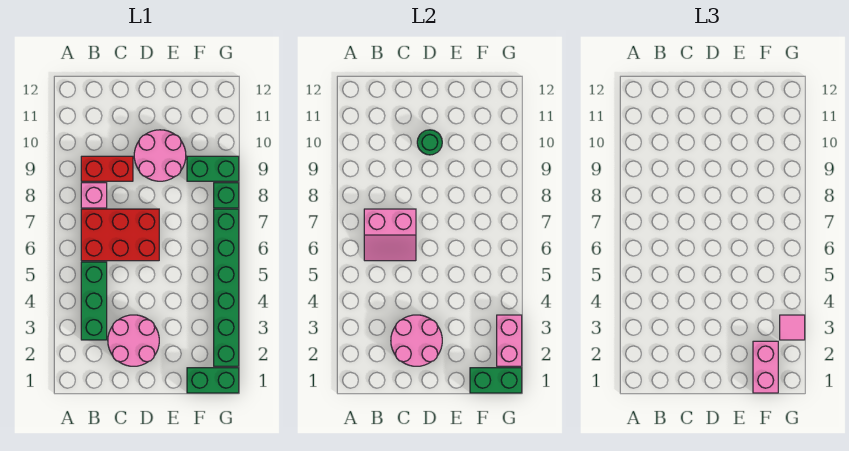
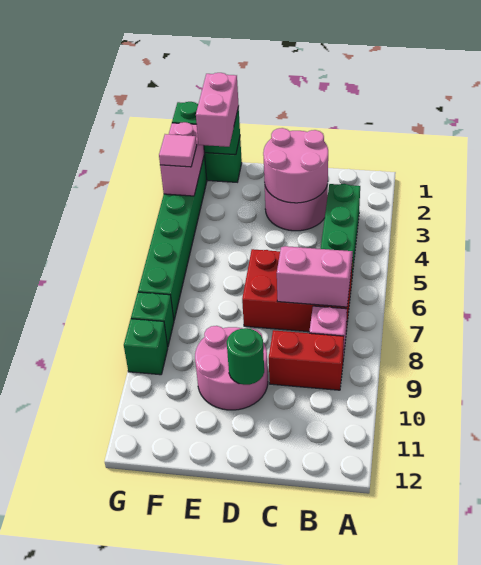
green brick F9:G9 level 1 -> green brick G9 level 1

